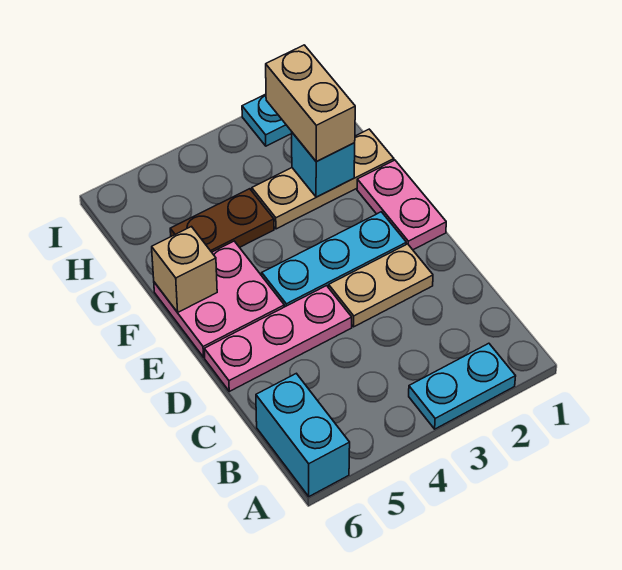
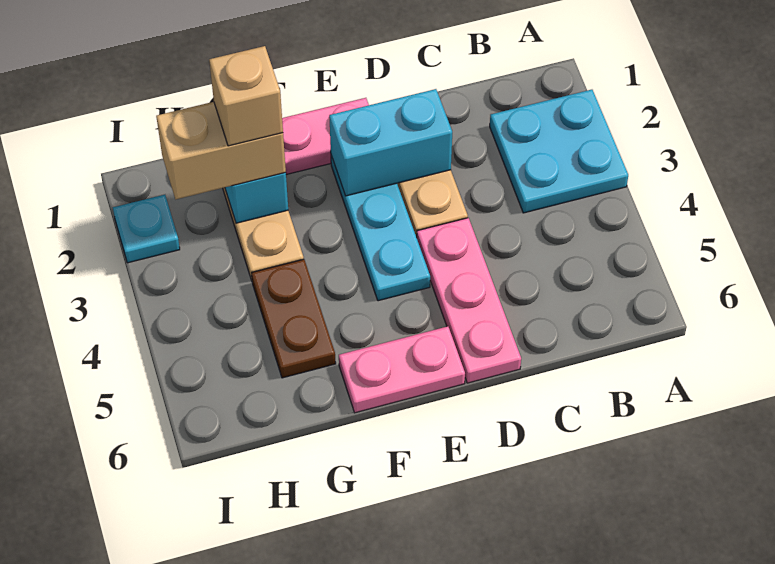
cyan plate A2:A3 level 1 -> cyan plate A2:B3 level 1
cyan brick A6:B6 level 1 -> cyan brick D2:E2 level 2
pink plate E5:F6 level 1 -> pink plate E6:F6 level 1
tan brick F6 level 2 -> tan brick G2 level 4

